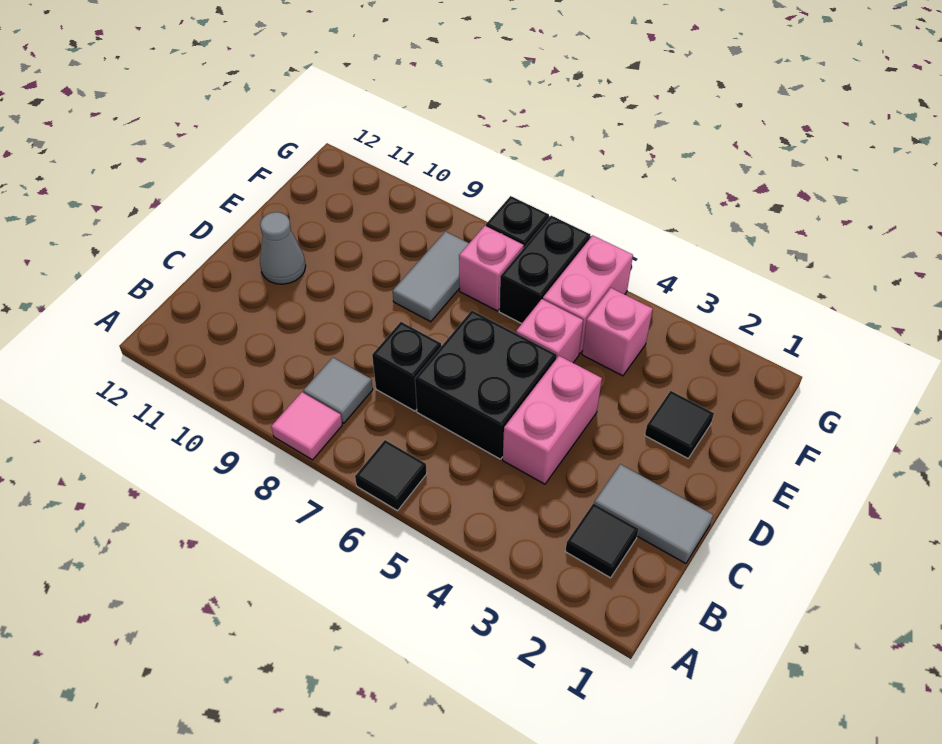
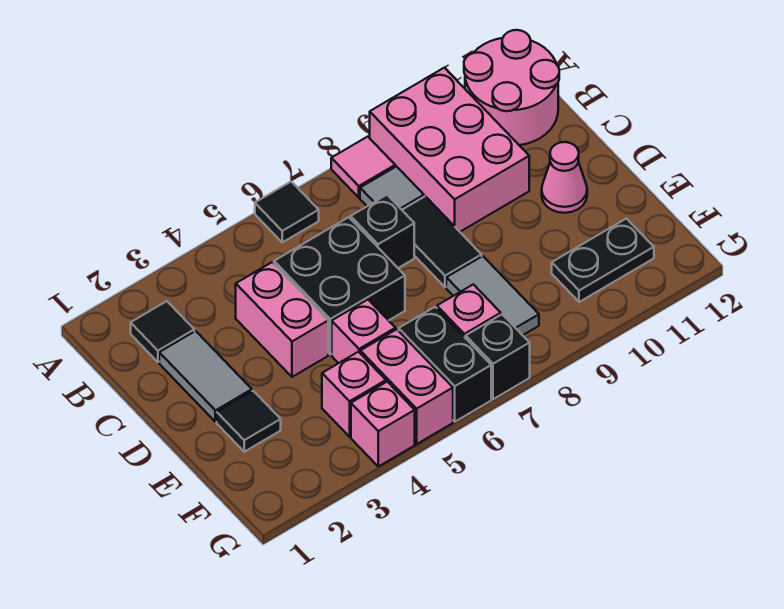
none -> pink brick A9:C10 level 1
none -> pink round brick A11:B12 level 1
grey tile C1:C2 level 1 -> grey tile C2:D2 level 1
none -> black tile C8:D8 level 1
grey cone D11 level 1 -> pink cone D11 level 1
none -> black plate F10:F11 level 1
none -> pink brick G4 level 1

